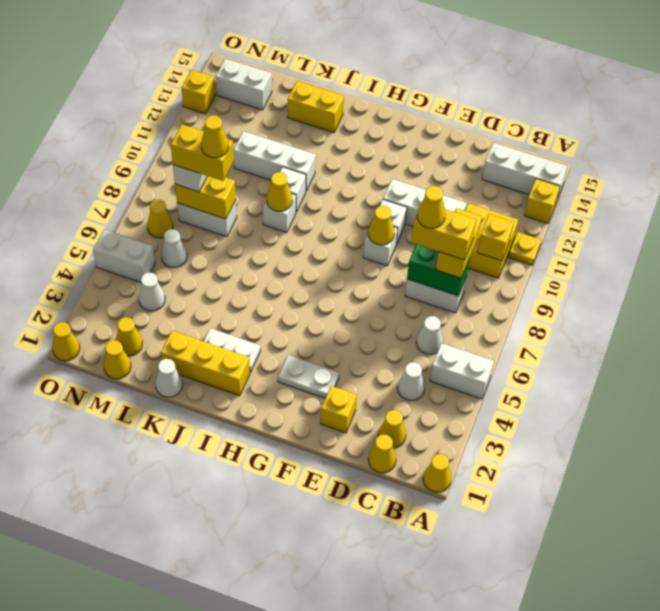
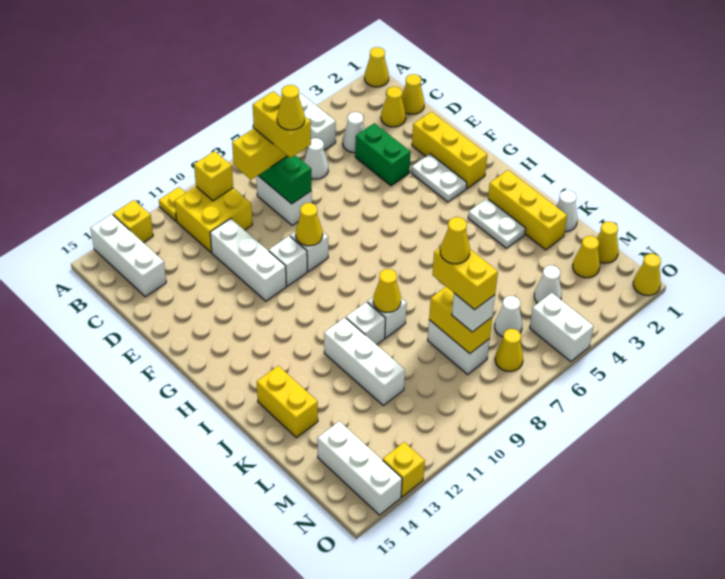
none -> green brick D4:E4 level 1
yellow brick E2 level 1 -> yellow brick E2:G2 level 1
white brick M14:N14 level 1 -> white brick M14:O14 level 1

